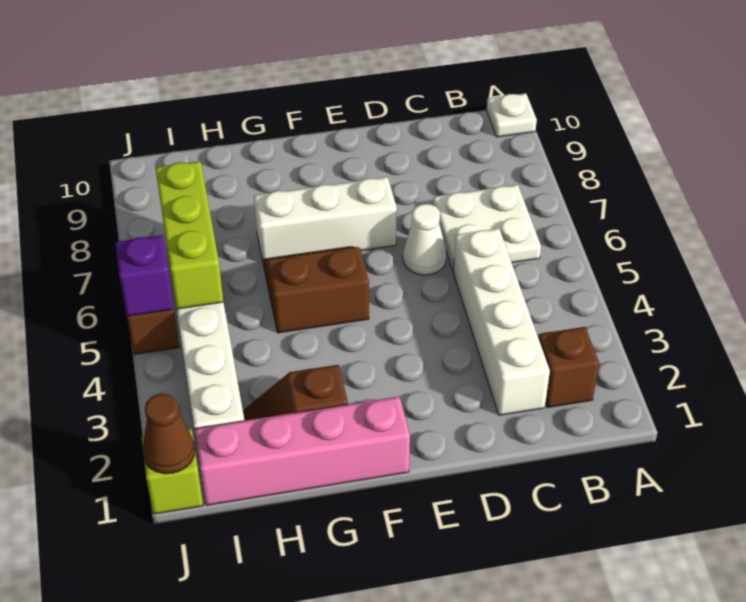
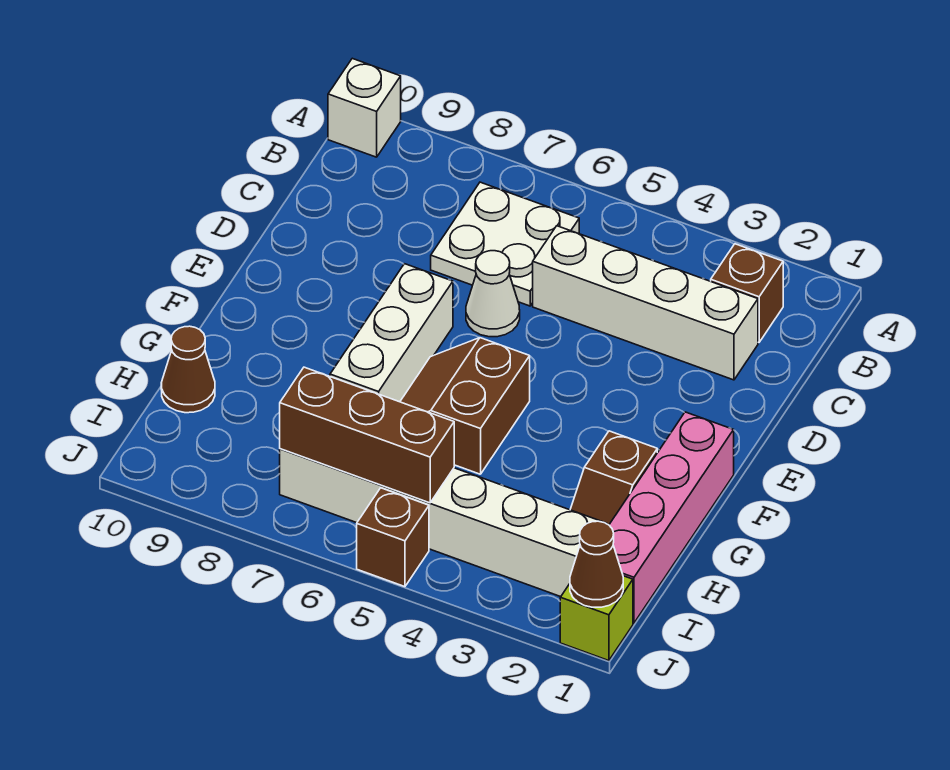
white plate A10 level 1 -> white brick A10 level 1
none -> brown cone H10 level 1
lime brick I5:I7 level 2 -> brown brick I5:I7 level 2
purple brick J5 level 2 -> none

